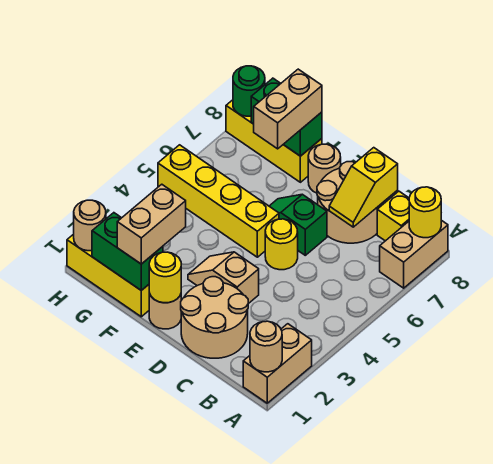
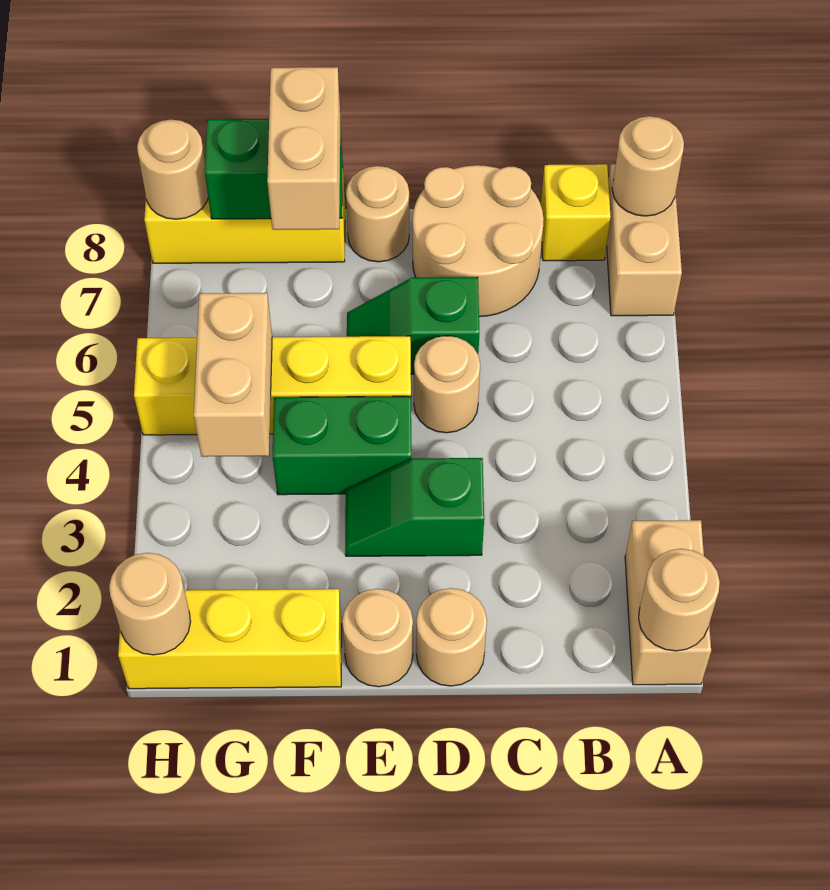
yellow round brick A8 level 2 -> tan round brick A8 level 2
tan round brick C1:D2 level 1 -> tan round brick D1 level 1
yellow slope C7:C8 level 2 top 8 -> none
tan slope D3:E3 level 1 top D -> green slope D3:E3 level 1 top D
yellow round brick D5 level 1 -> tan round brick D5 level 1
yellow round brick E1 level 2 -> none
green brick F1:G1 level 2 -> green brick E4:F4 level 1
tan brick F1:F2 level 3 -> tan brick G4:G5 level 2
green round brick H8 level 2 -> tan round brick H8 level 2

